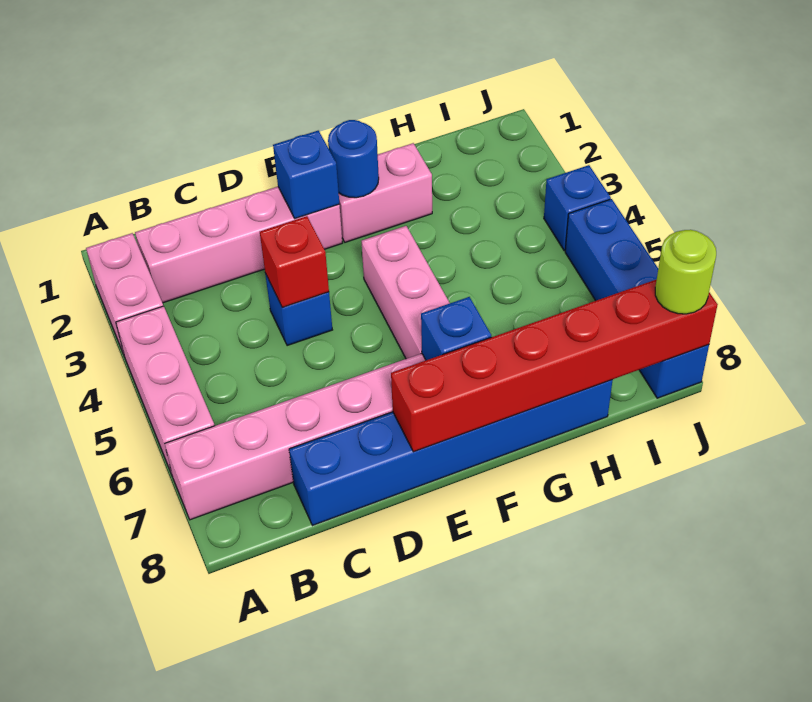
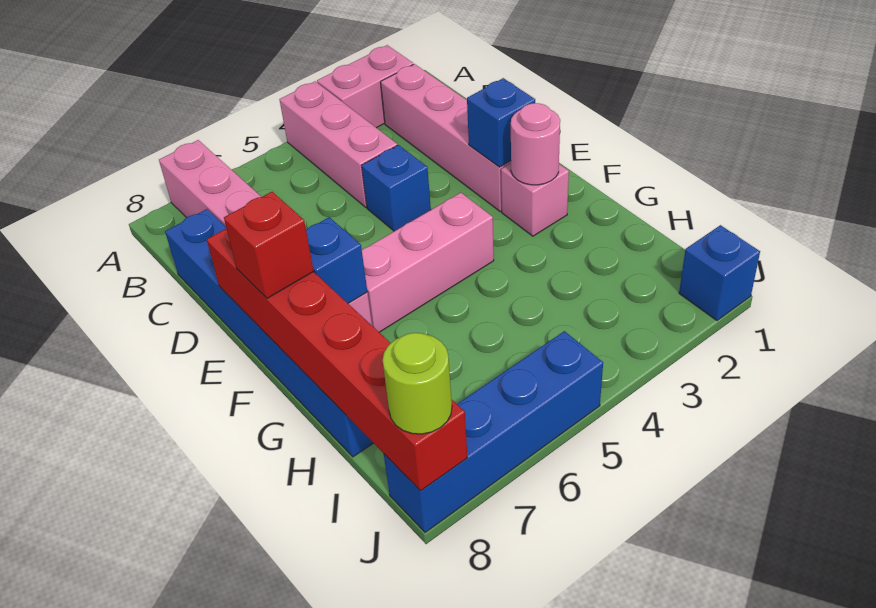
pink brick A4:A6 level 1 -> pink brick A4:C4 level 1
red brick D4 level 2 -> red brick F8 level 3
pink brick F2:G2 level 1 -> pink brick F2 level 1
blue round brick F2 level 2 -> pink round brick F2 level 2
blue brick J4 level 1 -> blue brick J1 level 1

